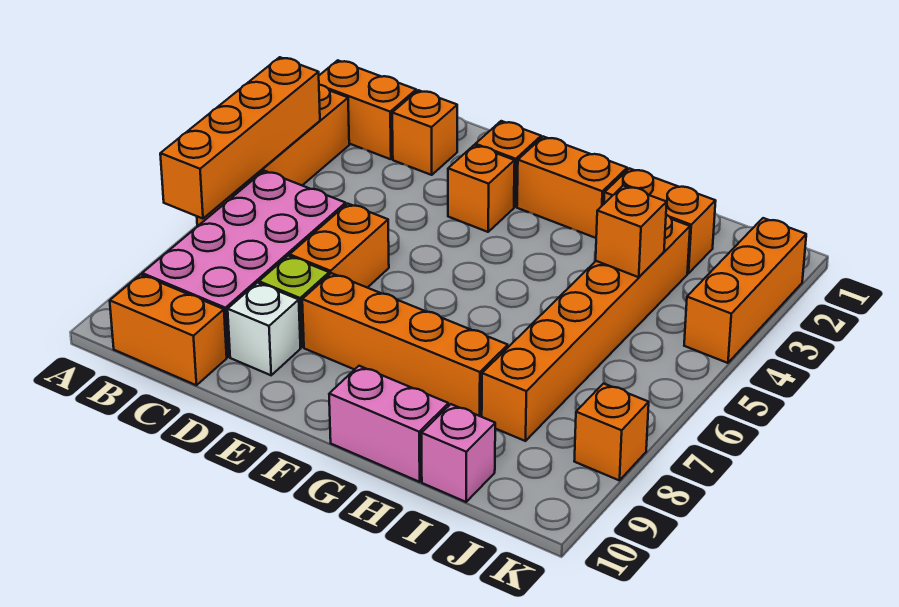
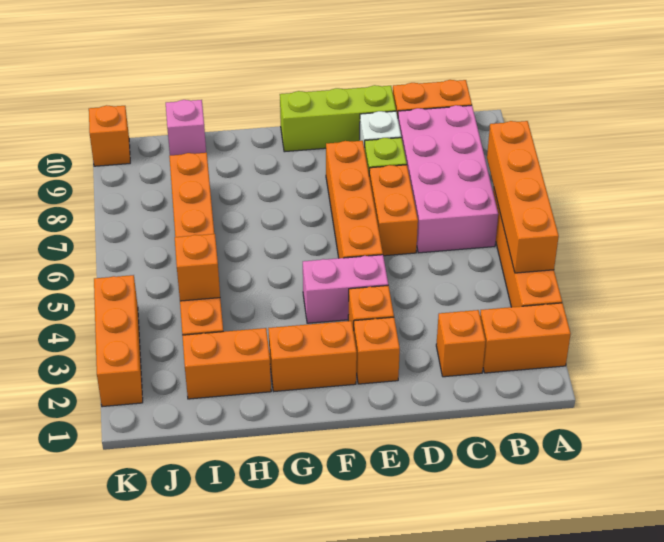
none -> lime brick D10:F10 level 1
orange brick E8:H8 level 1 -> orange brick E5:E8 level 1
pink brick G10:H10 level 1 -> pink brick E4:F4 level 1
orange brick K8 level 1 -> orange brick K10 level 1

